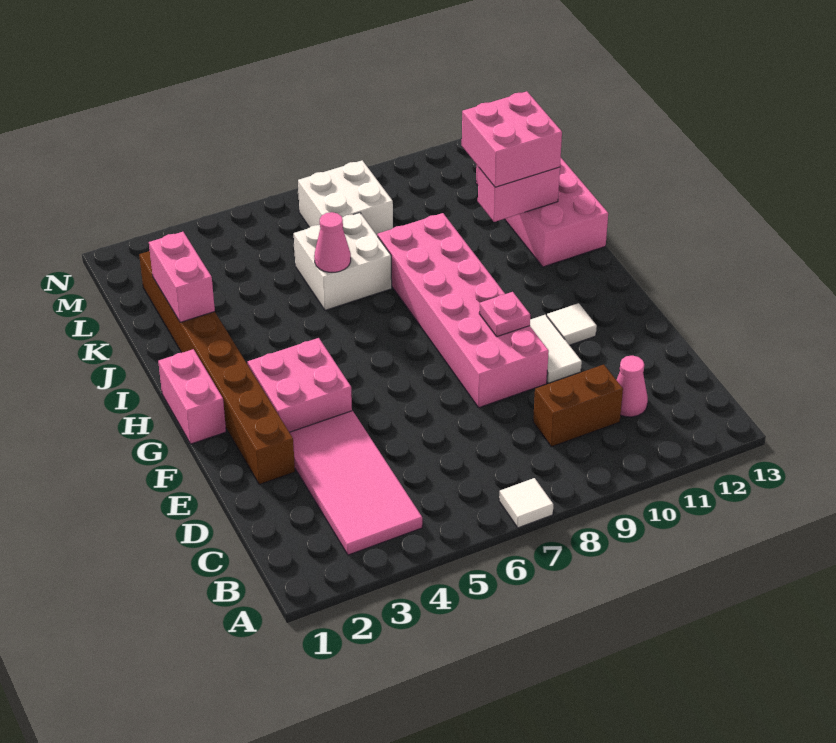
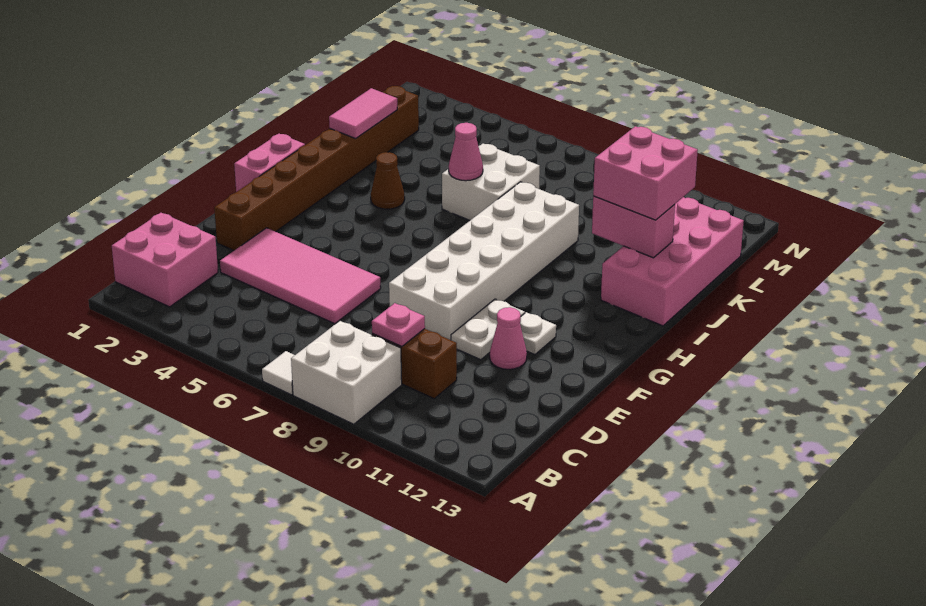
pink tile B3:E4 level 1 -> pink tile D3:E6 level 1
pink cone C11 level 1 -> pink cone E11 level 1
pink brick E8:J9 level 1 -> white brick E8:J9 level 1
white tile E10:F10 level 1 -> white plate E10:F10 level 1
pink brick F3:G4 level 1 -> pink brick B1:C2 level 1
pink plate F9 level 2 -> pink plate C9 level 2
white tile F11 level 1 -> white plate F11 level 1
none -> brown cone I4 level 1
pink brick J2:K2 level 2 -> pink tile J2:K2 level 2
white brick L7:M8 level 1 -> white brick A8:B9 level 1

